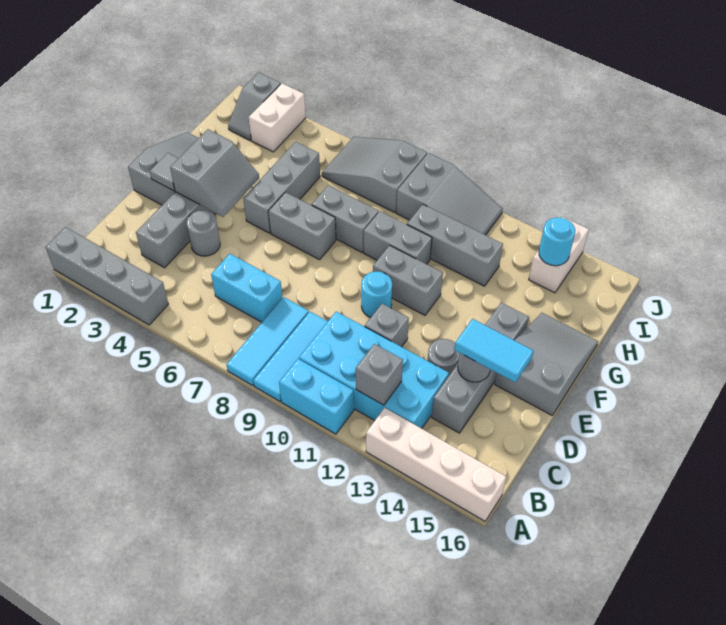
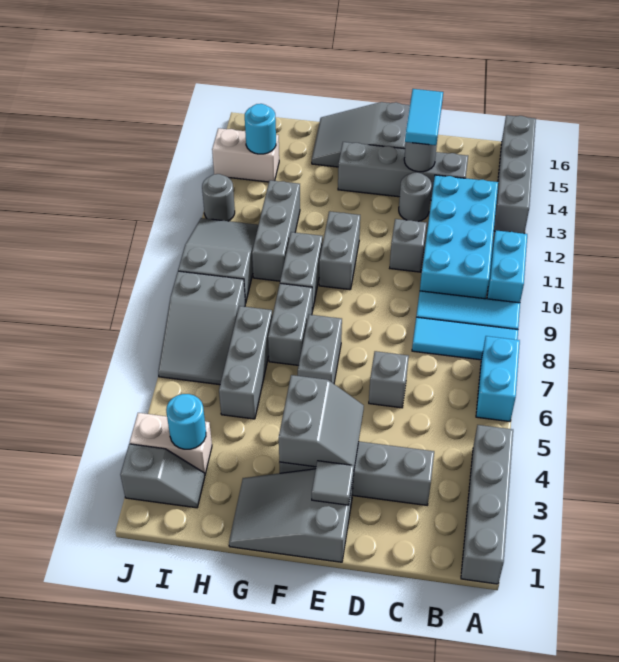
white brick A13:A16 level 1 -> grey brick A13:A16 level 1
grey brick B12 level 2 -> grey brick D6 level 1
cyan brick C6:C7 level 1 -> cyan brick A6:A7 level 1
grey round brick D4 level 1 -> grey round brick J12 level 1
grey slope E3:F4 level 2 top 3 -> grey slope E3:F4 level 2 top F
cyan round brick E10 level 1 -> cyan round brick I3 level 2
grey brick F5:H5 level 1 -> grey brick H5:H7 level 1

